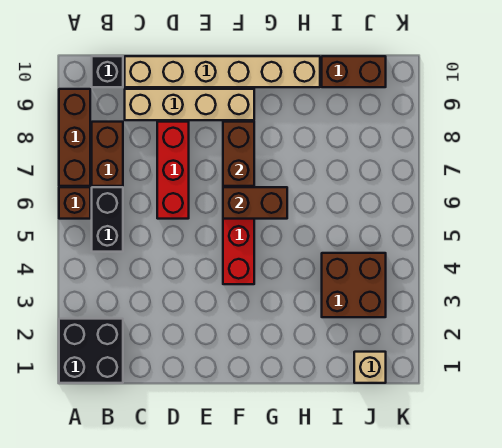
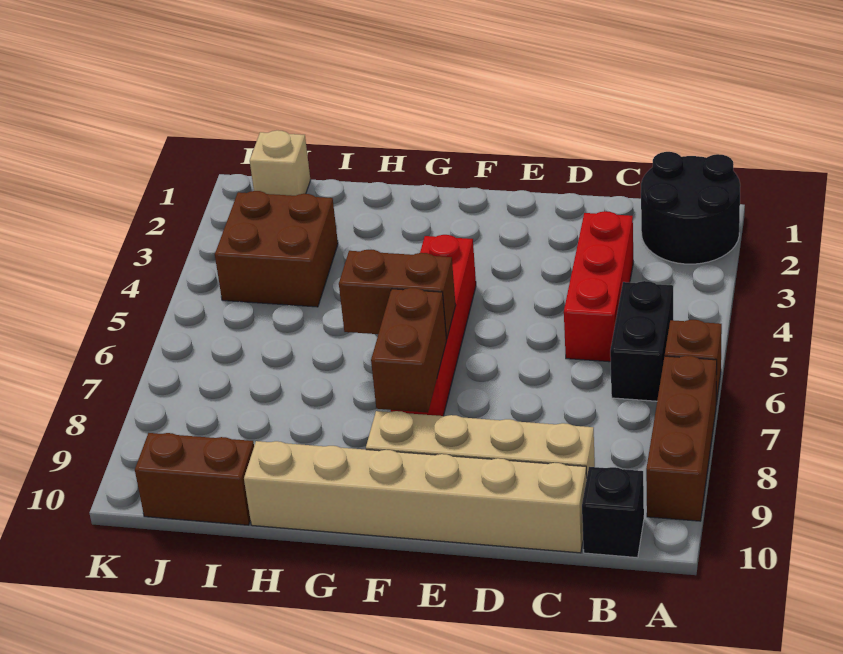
black brick A1:B2 level 1 -> black round brick A1:B2 level 1
brown brick B7:B8 level 1 -> none
red brick D6:D8 level 1 -> red brick C3:C5 level 1

